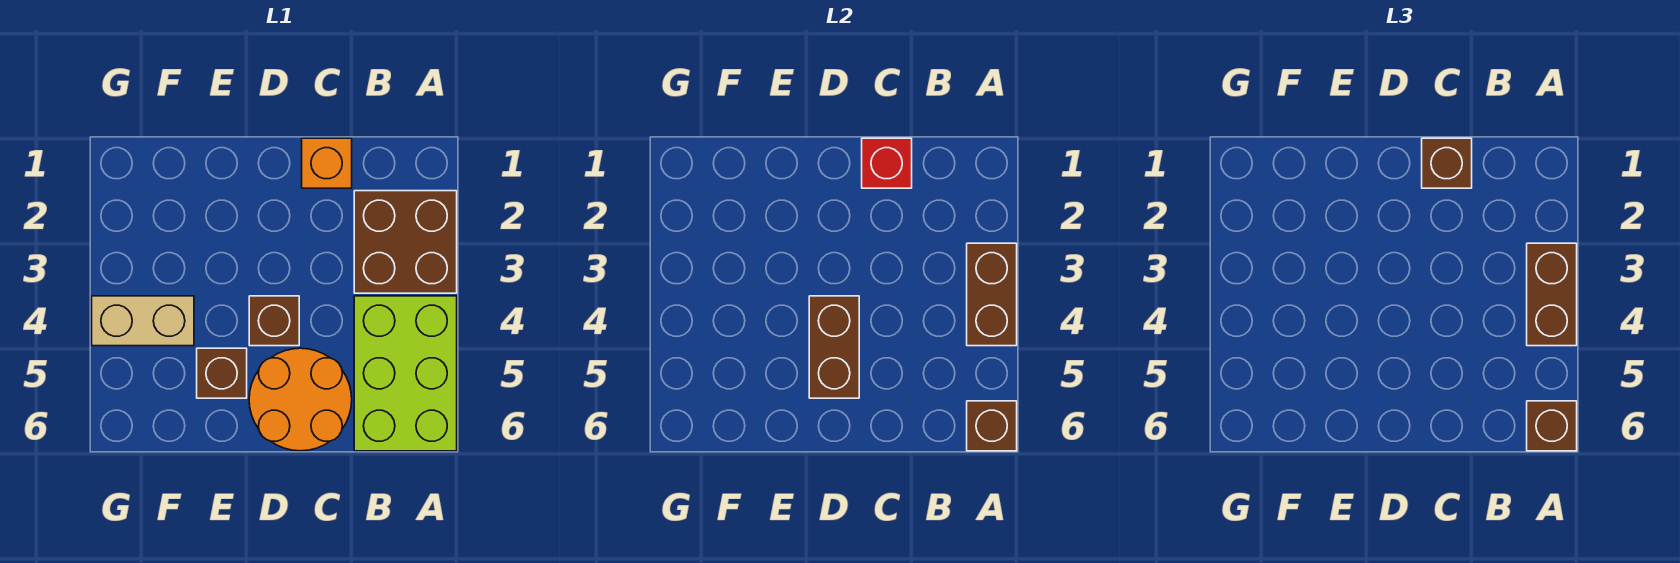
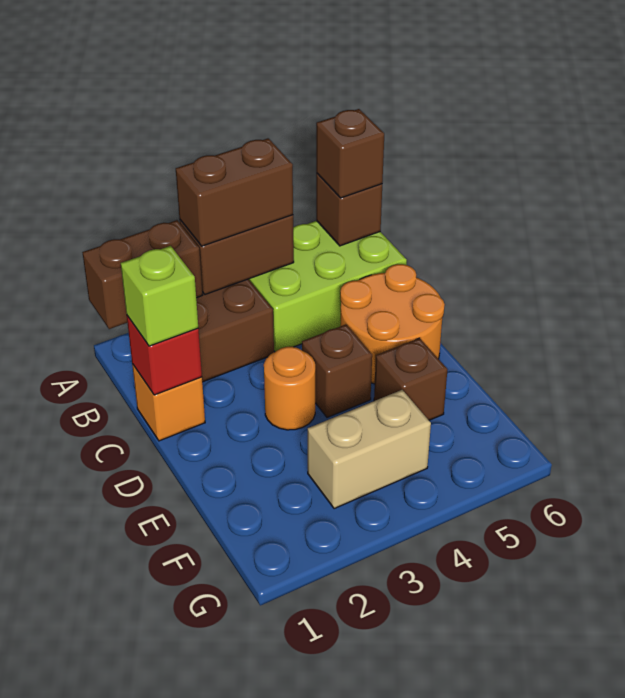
brown brick C1 level 3 -> lime brick C1 level 3
none -> orange round brick D3 level 1
brown brick D4:D5 level 2 -> brown brick A1:A2 level 2
tan brick F4:G4 level 1 -> tan brick F3:F4 level 1

